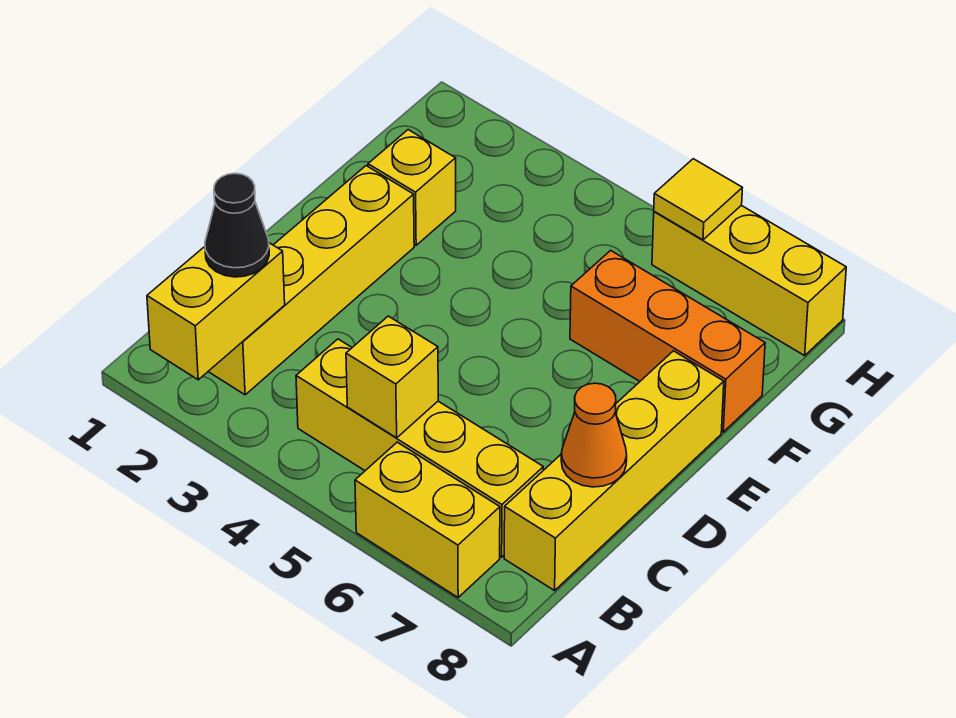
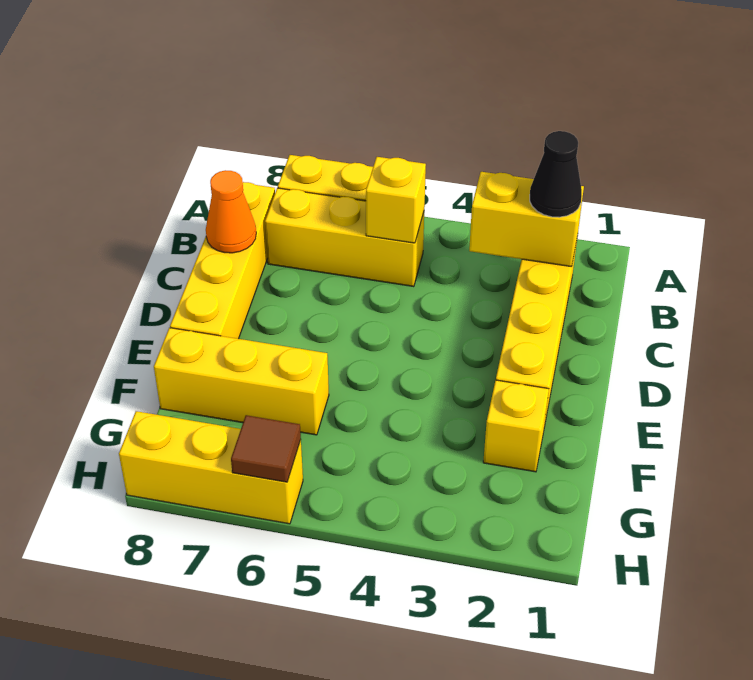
yellow brick A2:B2 level 2 -> yellow brick B2:B3 level 2
yellow brick B4:B7 level 1 -> yellow brick B5:B7 level 1
orange brick F6:F8 level 1 -> yellow brick F6:F8 level 1
yellow tile H6 level 2 -> brown tile H6 level 2

